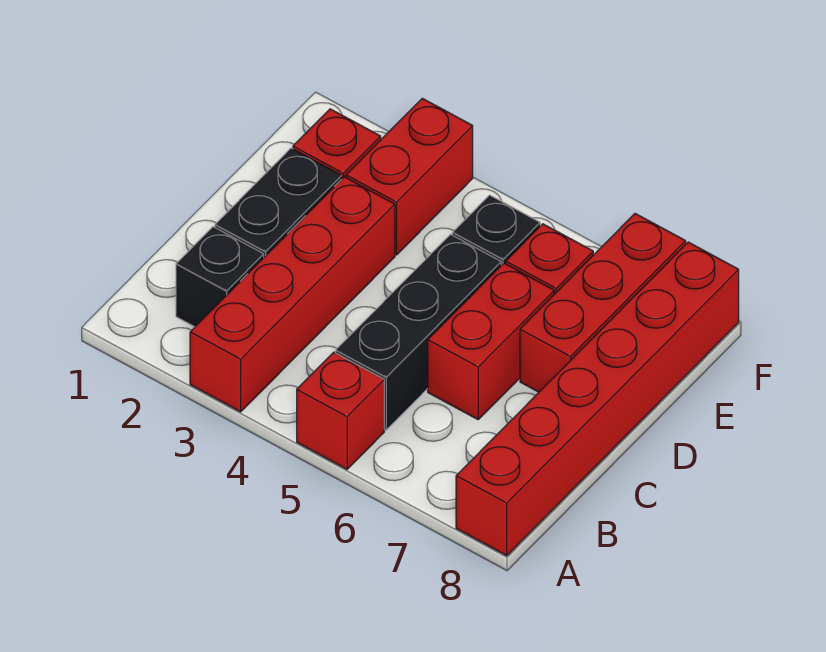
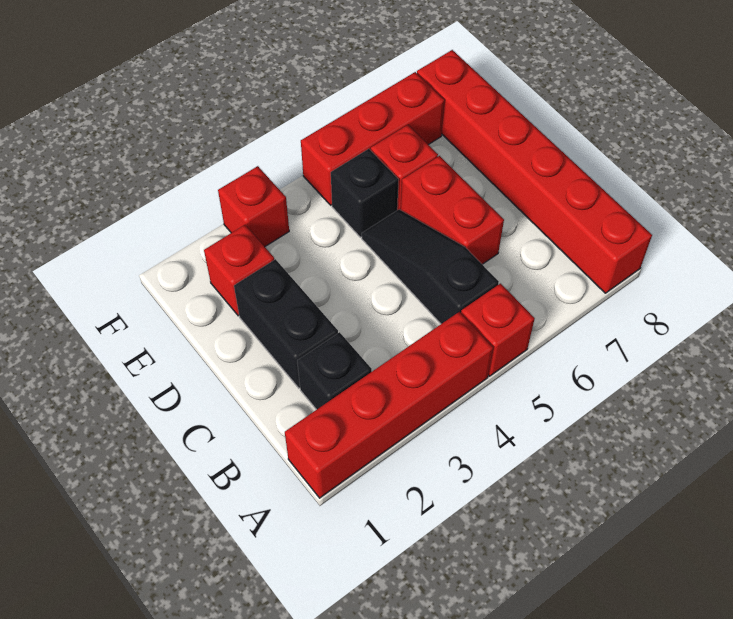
red brick A3:D3 level 1 -> red brick A1:A4 level 1
black brick B5:D5 level 1 -> black slope B5:D5 level 1 top B
red brick D7:F7 level 1 -> red brick F5:F7 level 1
red brick E3:F3 level 1 -> red brick F3 level 1

